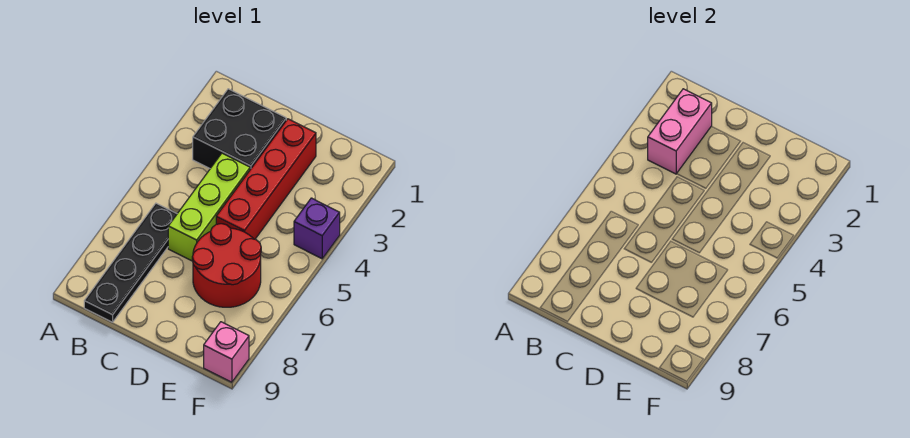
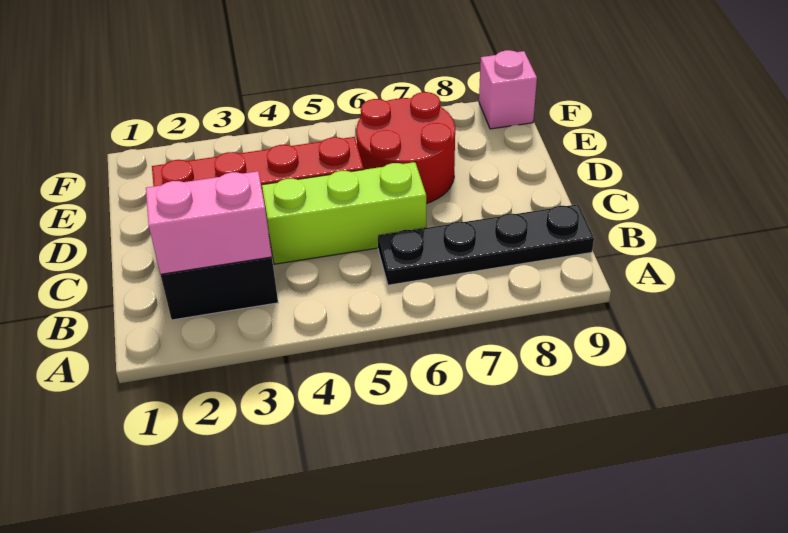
purple brick F4 level 1 -> none

